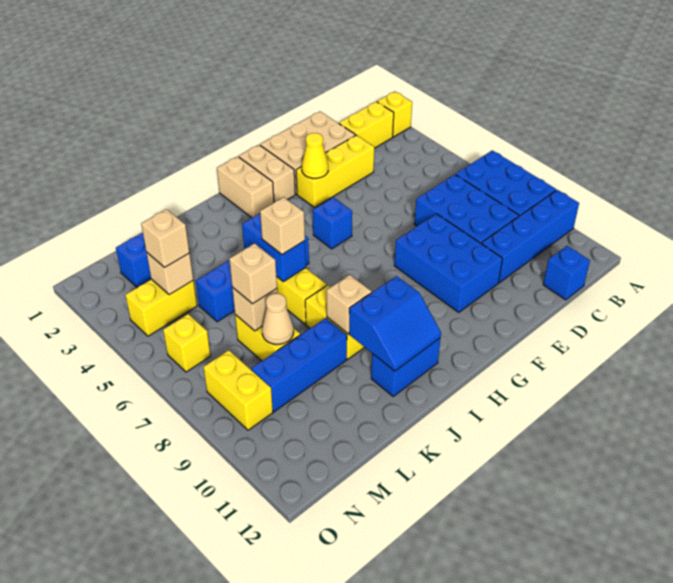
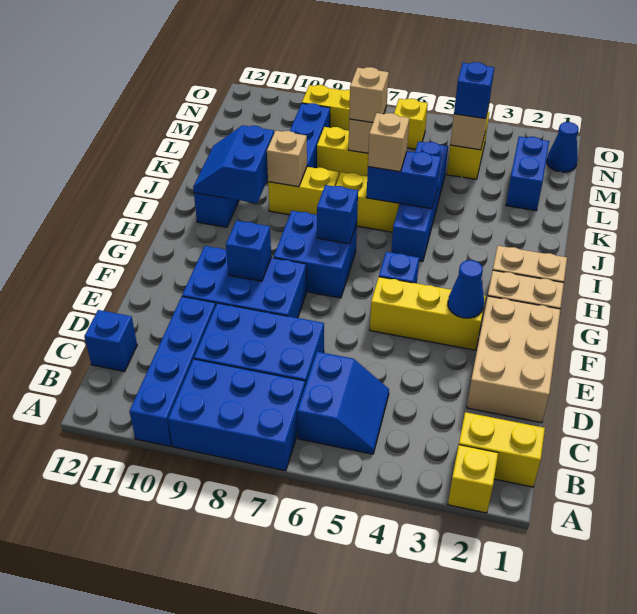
yellow brick B2:C2 level 1 -> yellow brick B1:B2 level 1
none -> blue slope B5:C6 level 1 top 6
yellow brick D3:F3 level 1 -> yellow brick F3:F5 level 1
yellow cone F3 level 2 -> blue cone F3 level 2
none -> blue brick F9 level 2
none -> blue brick G7:H8 level 1
none -> blue brick H7 level 2
tan cone L8 level 2 -> none
tan brick M4 level 3 -> blue brick M4 level 3
none -> blue cone N1 level 1

